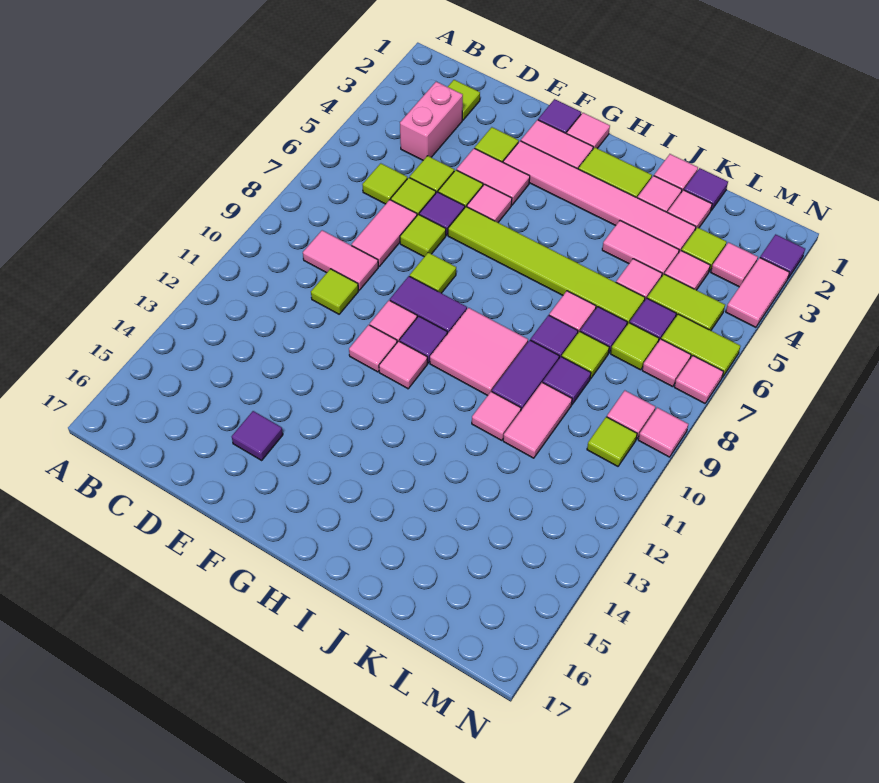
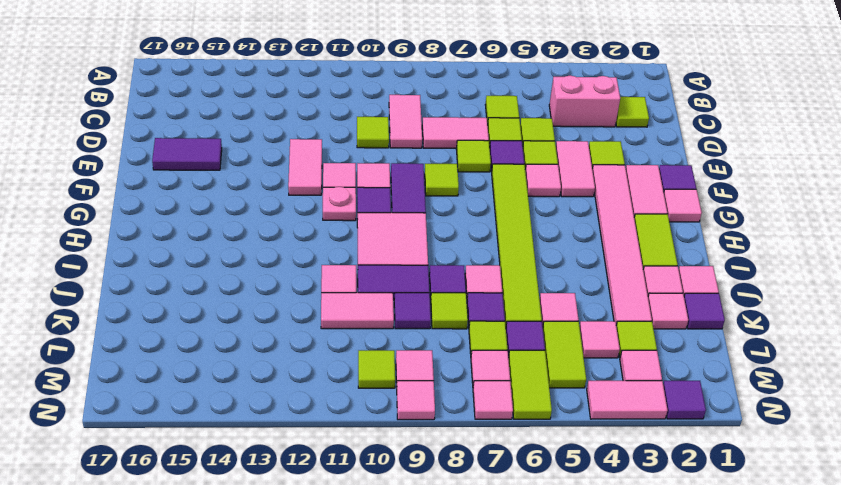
purple tile E15 level 1 -> purple tile E15:E16 level 1
pink tile G11 level 1 -> pink plate G11 level 1
pink tile J4:K4 level 1 -> pink tile E12:F12 level 1

